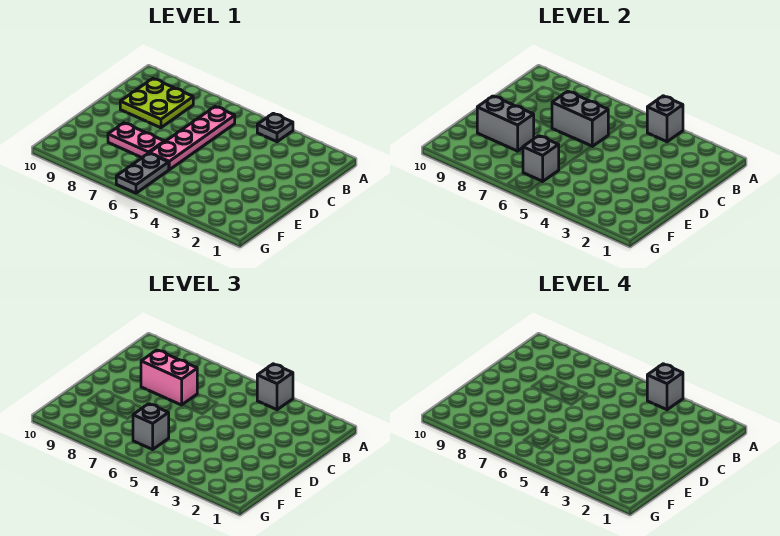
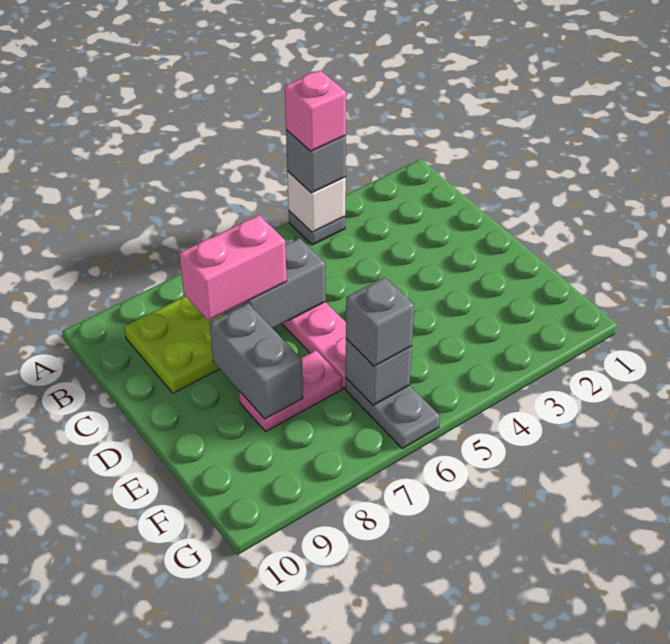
grey brick A4 level 2 -> white brick A4 level 2
grey brick A4 level 4 -> pink brick A4 level 4
grey brick E8:E9 level 2 -> grey brick D8:E8 level 2

